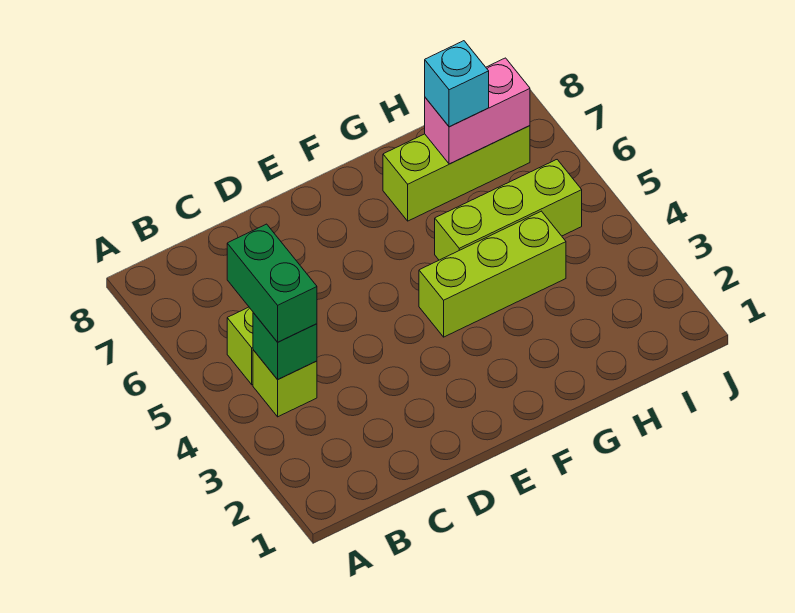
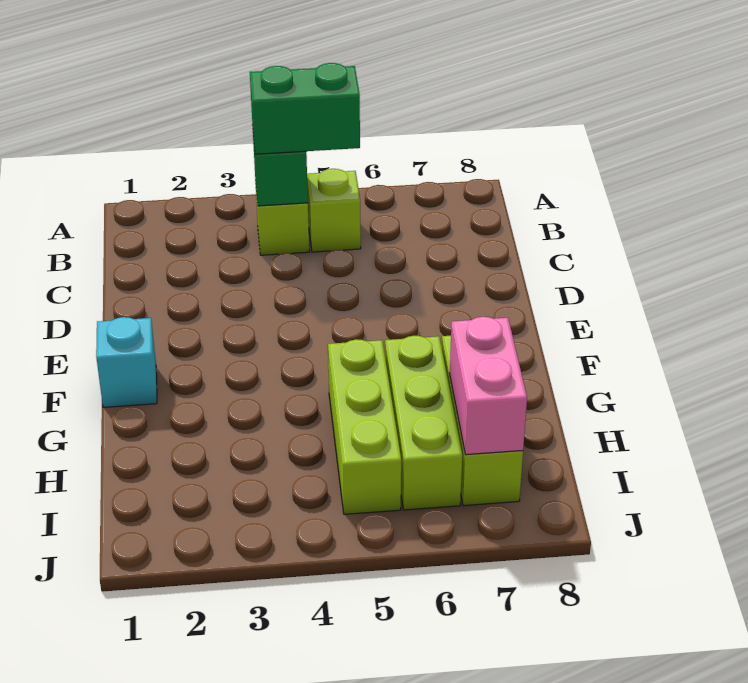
lime brick F4:H4 level 1 -> lime brick G6:I6 level 1
cyan brick H7 level 3 -> cyan brick F1 level 1

